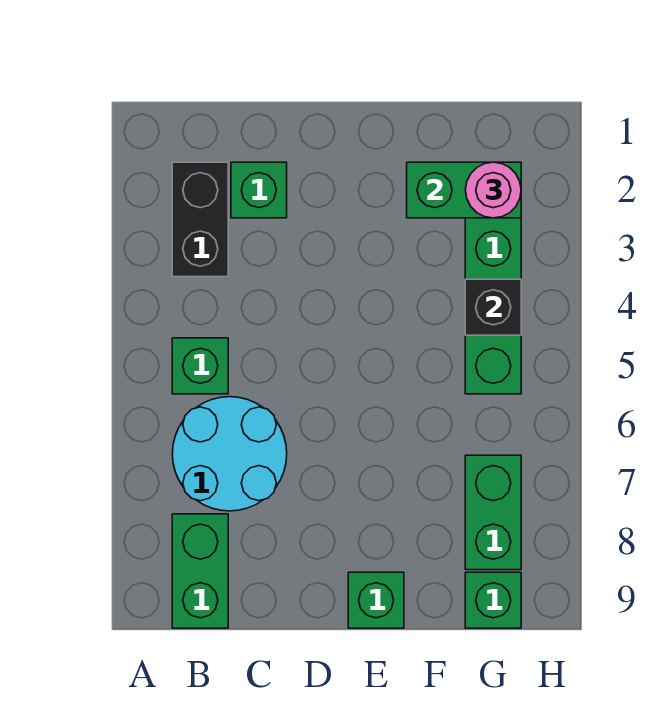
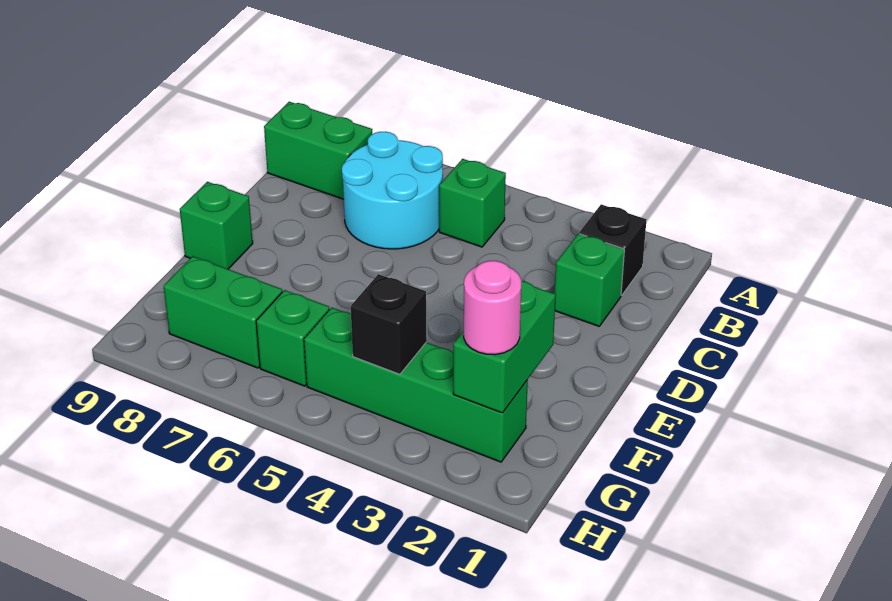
black brick B2:B3 level 1 -> black brick B2 level 1
green brick G9 level 1 -> green brick G6 level 1

